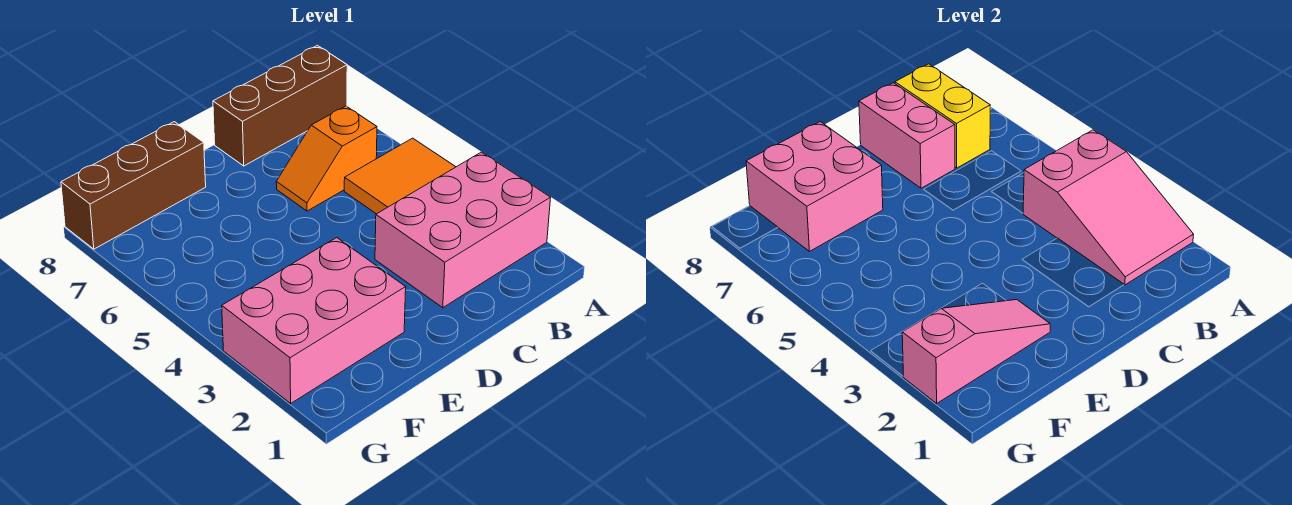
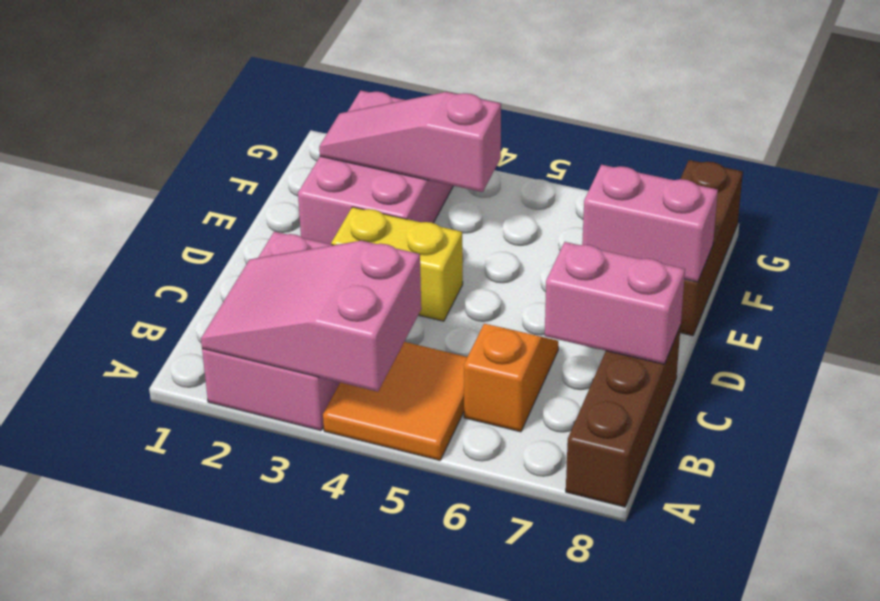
yellow brick B7:B8 level 2 -> yellow brick D3:D4 level 1
pink slope E2:G2 level 2 top G -> pink slope F2:F4 level 2 top 4
pink brick E7:F8 level 2 -> pink brick E7:E8 level 2

